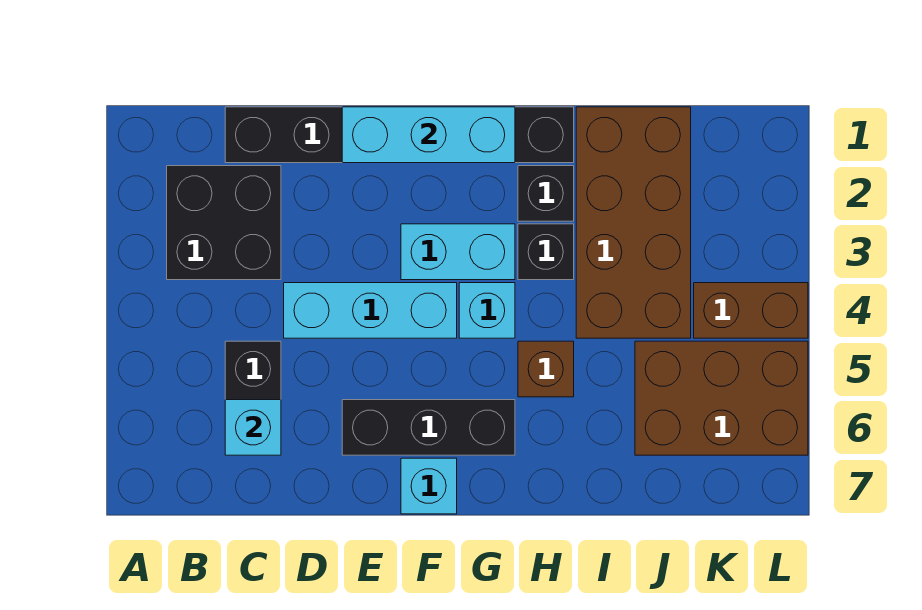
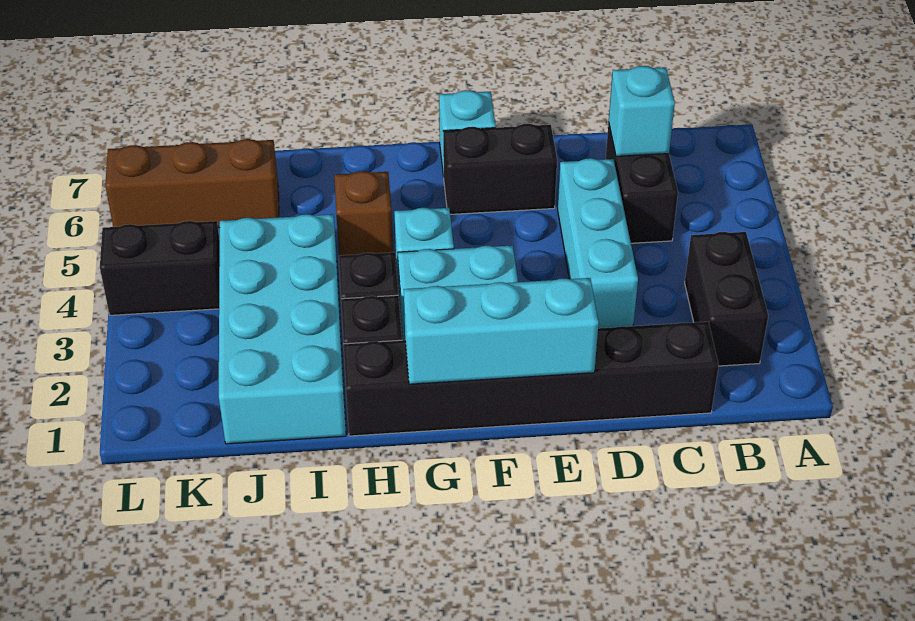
black brick B2:C3 level 1 -> black brick B2:B3 level 1
cyan brick D4:F4 level 1 -> cyan brick D3:D5 level 1
black brick E6:G6 level 1 -> black brick E6:F6 level 1
brown brick I1:J4 level 1 -> cyan brick I1:J4 level 1
brown brick J5:L6 level 1 -> brown brick J6:L6 level 1
brown brick K4:L4 level 1 -> black brick K4:L4 level 1

